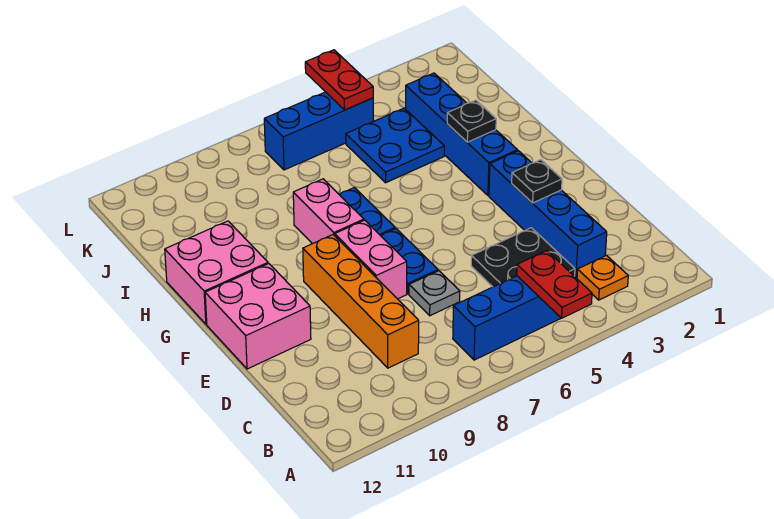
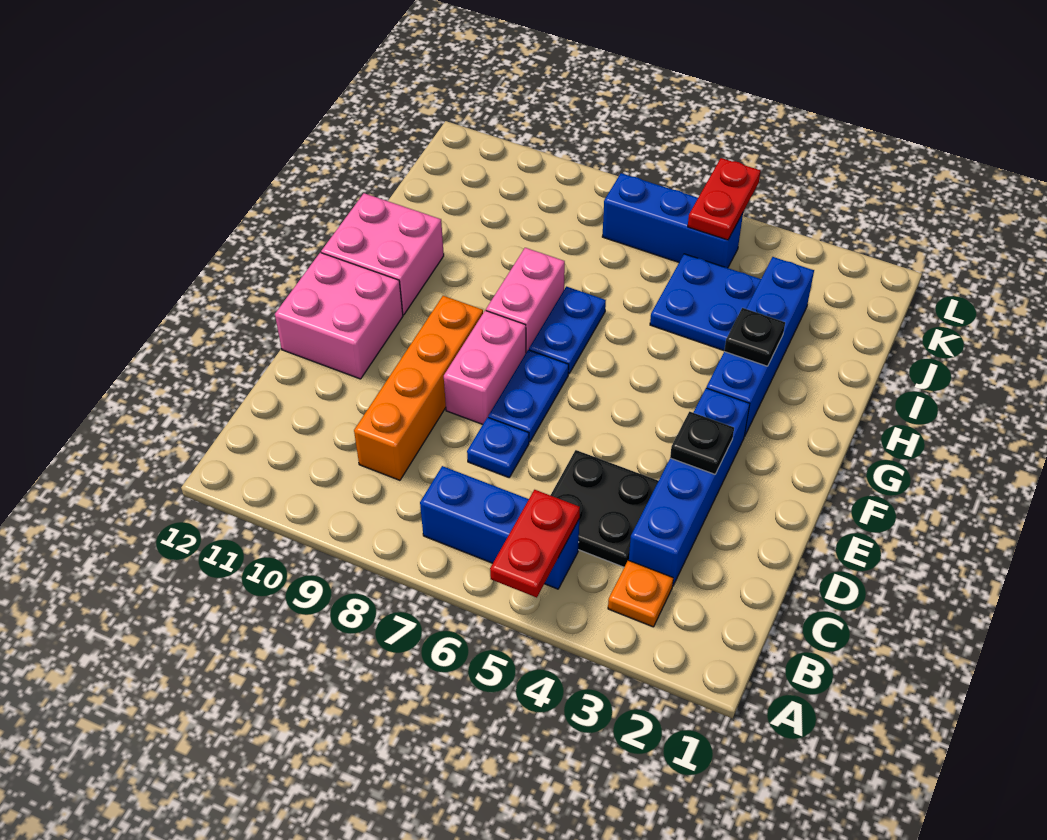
grey plate D7 level 1 -> blue plate D7 level 1

